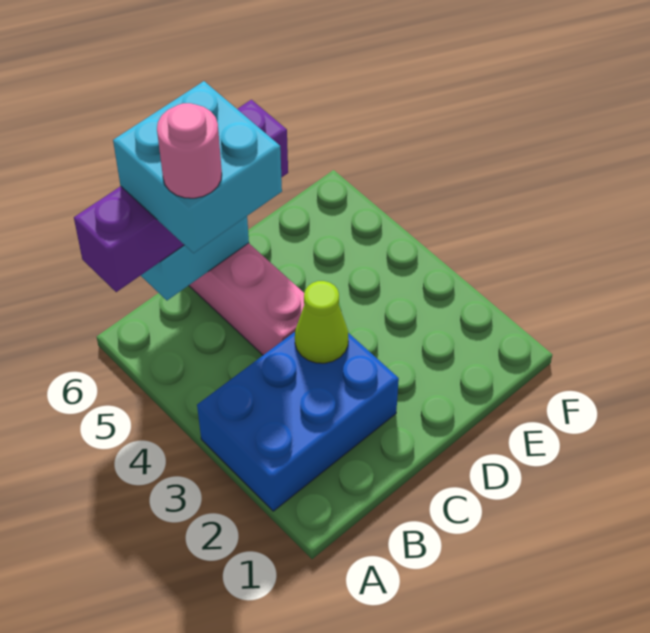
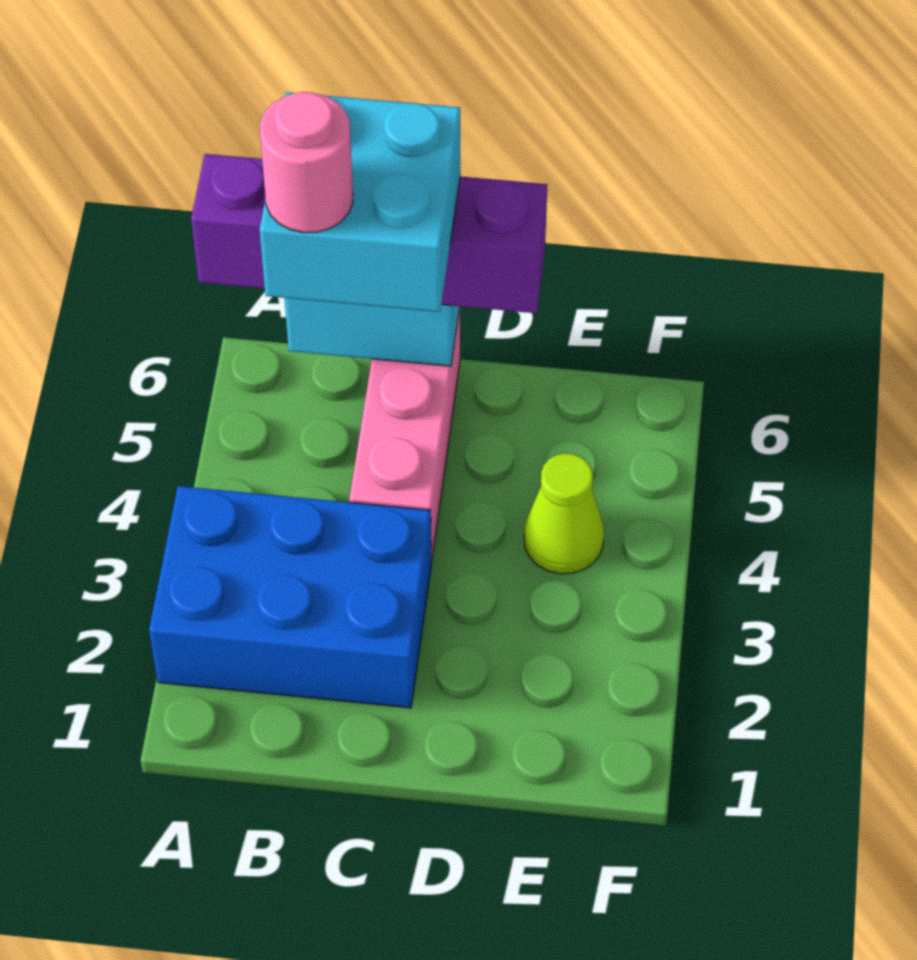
lime cone C3 level 2 -> lime cone E4 level 1

